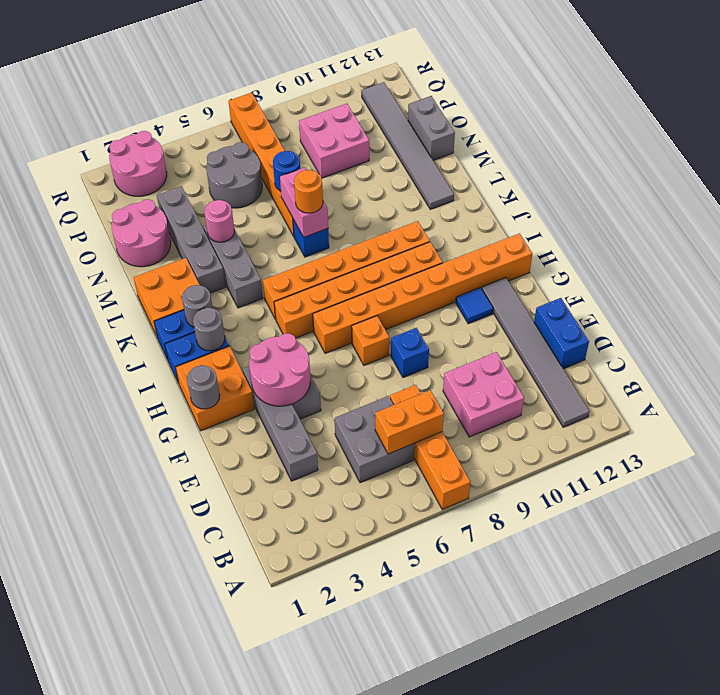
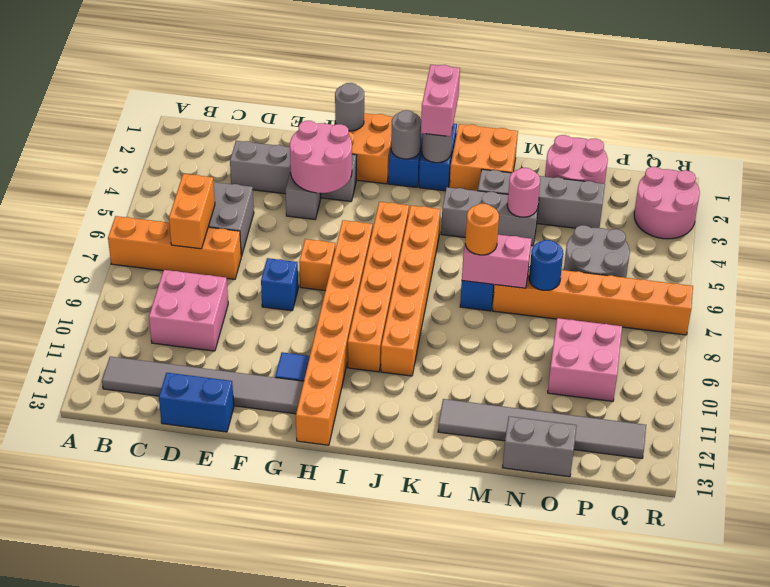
none -> pink brick J1:J2 level 3

